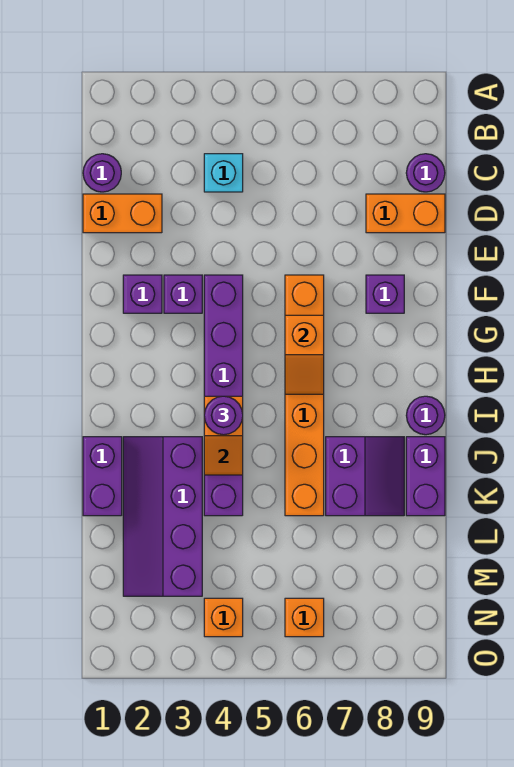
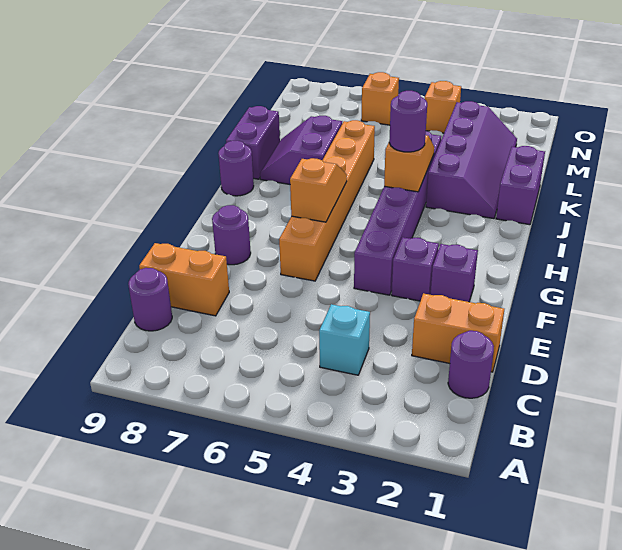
purple brick F8 level 1 -> purple round brick F8 level 1

